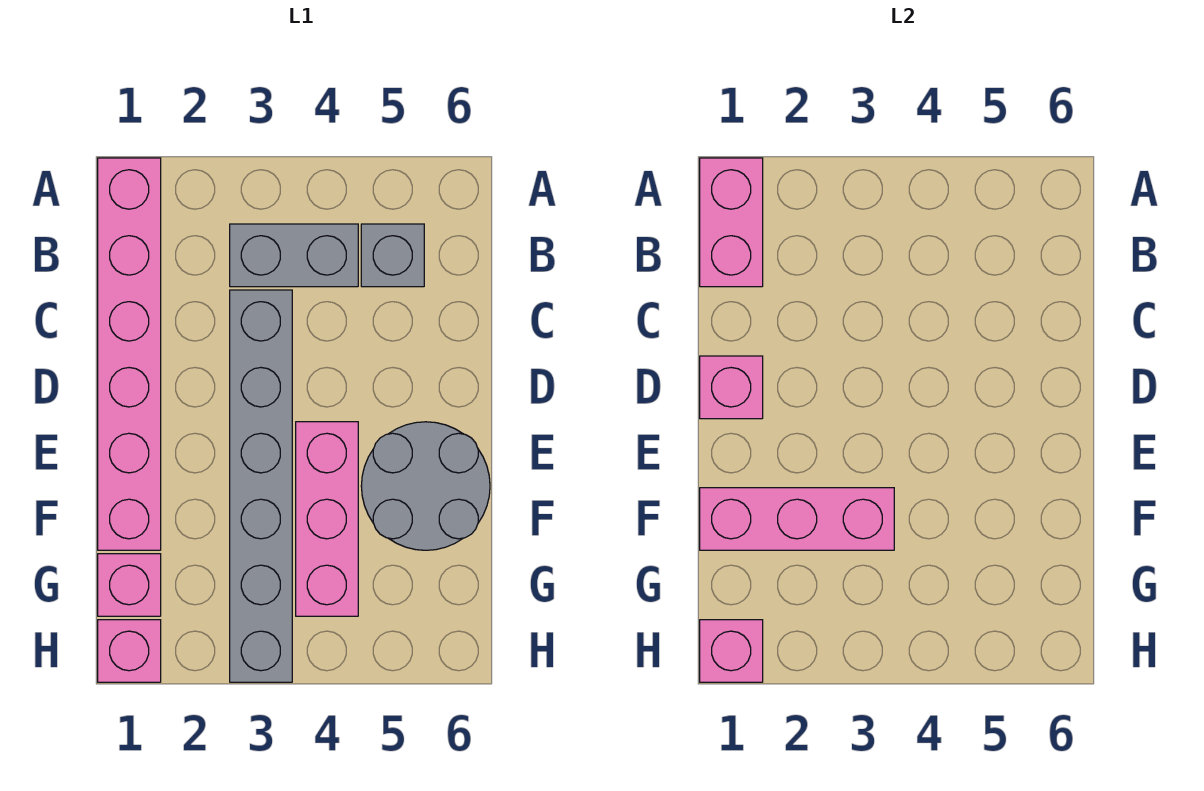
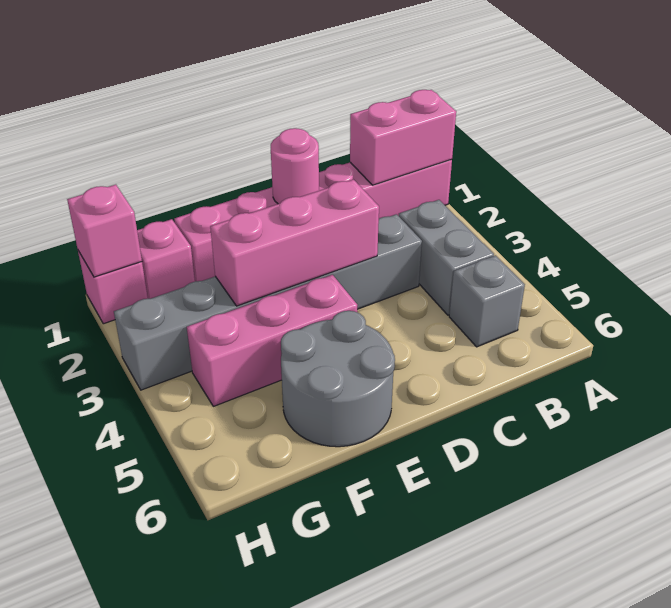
pink brick D1 level 2 -> pink round brick D1 level 2
pink brick F1:F3 level 2 -> pink brick D3:F3 level 2

